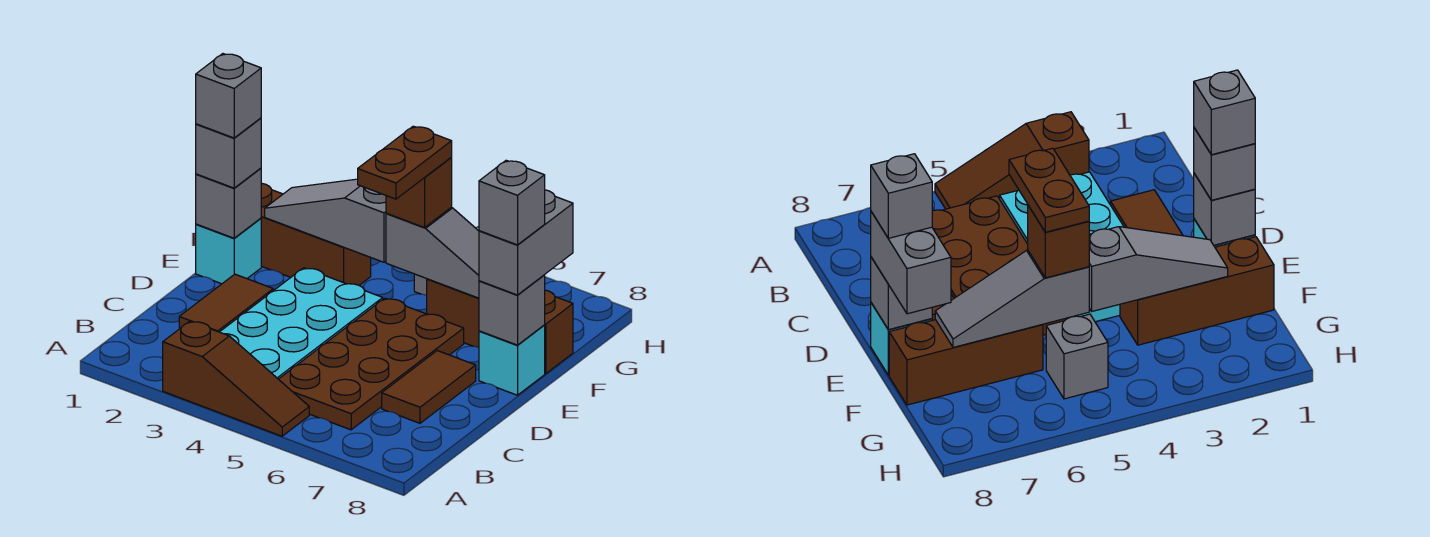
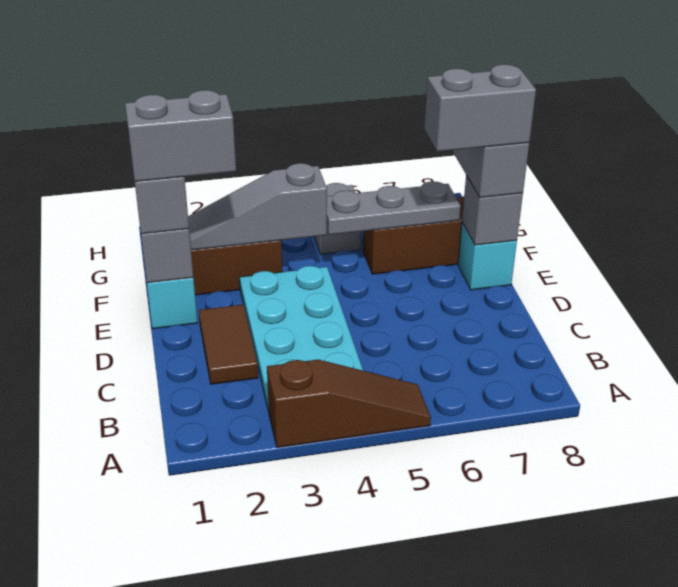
brown plate B5:E6 level 1 -> none
brown tile C7:D7 level 1 -> none
grey brick E1 level 4 -> grey brick E1:E2 level 4
brown plate E5:F5 level 4 -> none
grey brick E8 level 4 -> grey brick E7:E8 level 4
grey slope F5:F7 level 2 top 5 -> grey plate F5:F7 level 2
brown brick F5 level 3 -> none

